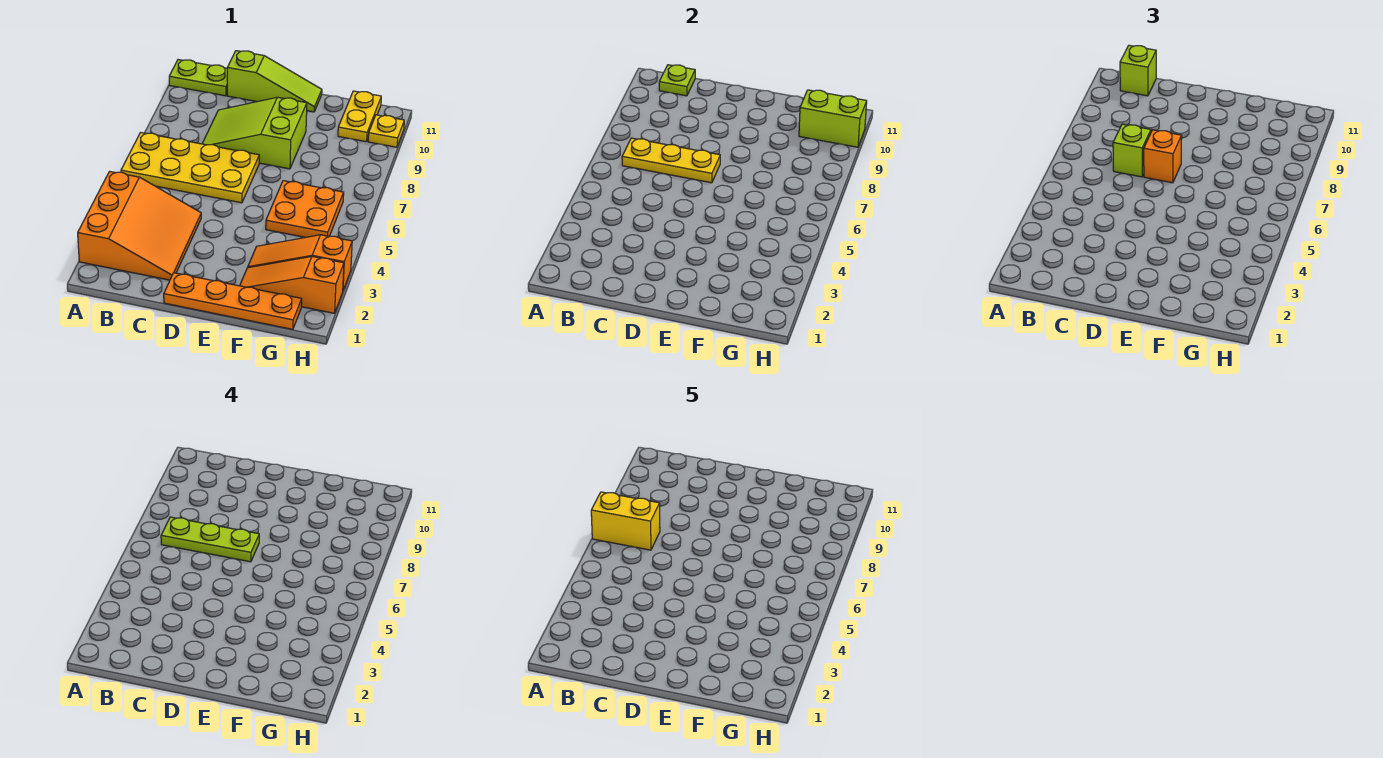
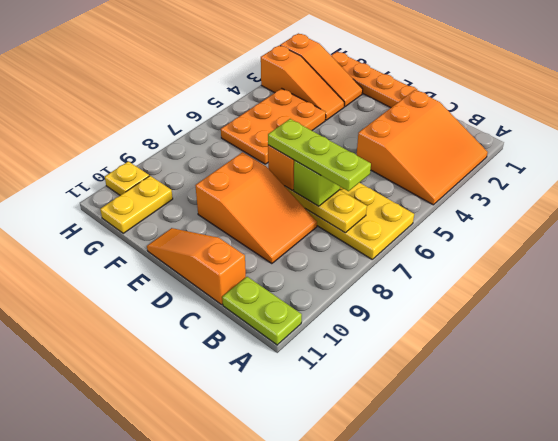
orange slope A2:C4 level 1 top A -> orange slope A2:C4 level 1 top C
yellow brick A7:B7 level 5 -> none
lime plate B11 level 2 -> none
lime brick B11 level 3 -> none
lime slope C8:E9 level 1 top E -> orange slope C8:E9 level 1 top E
lime slope C11:E11 level 1 top C -> orange slope C11:E11 level 1 top C
orange plate F5:G6 level 1 -> orange plate F4:G6 level 1
lime brick G10:H10 level 2 -> none

